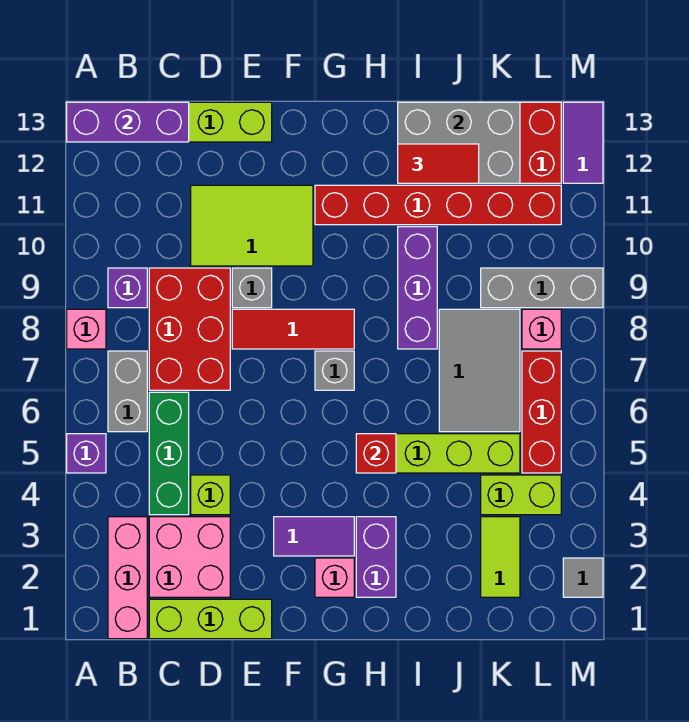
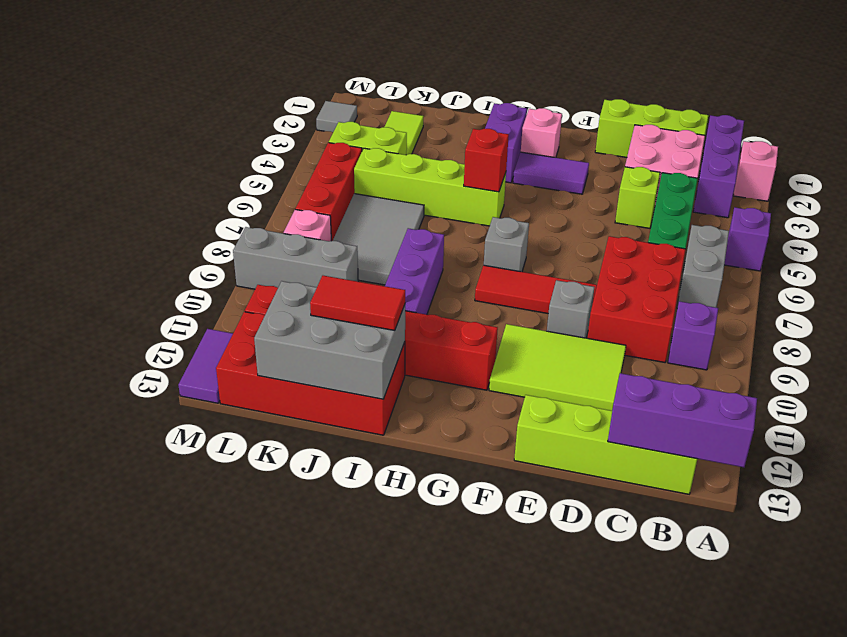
pink brick A8 level 1 -> pink brick A2 level 1
pink brick B1:B3 level 1 -> purple brick B1:B3 level 1

